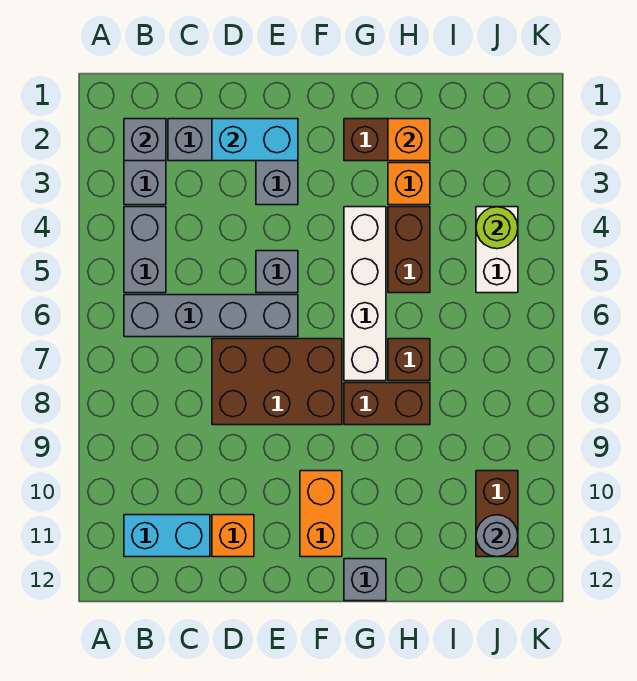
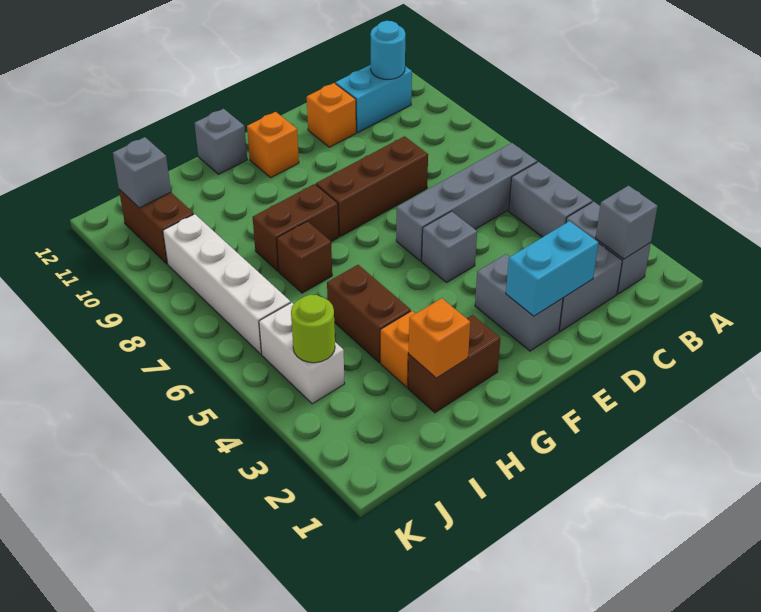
none -> cyan round brick B11 level 2
brown brick D7:F8 level 1 -> brown brick D8:F8 level 1
orange brick F10:F11 level 1 -> orange brick F11 level 1
white brick G4:G7 level 1 -> white brick J6:J9 level 1
grey round brick J11 level 2 -> grey brick J11 level 2

